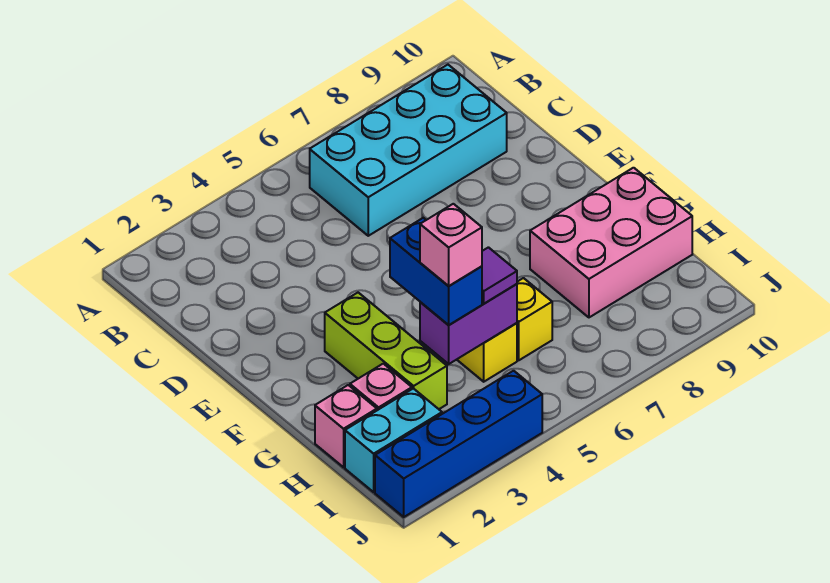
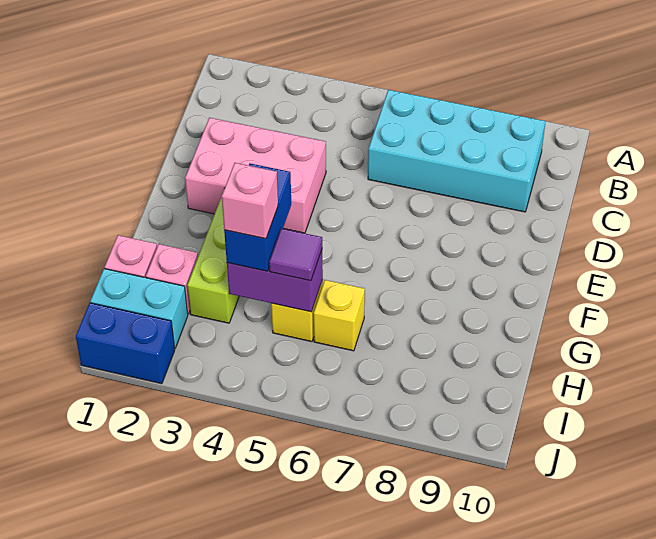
pink brick G8:H10 level 1 -> pink brick D2:E4 level 1
blue brick J1:J4 level 1 -> blue brick J1:J2 level 1

